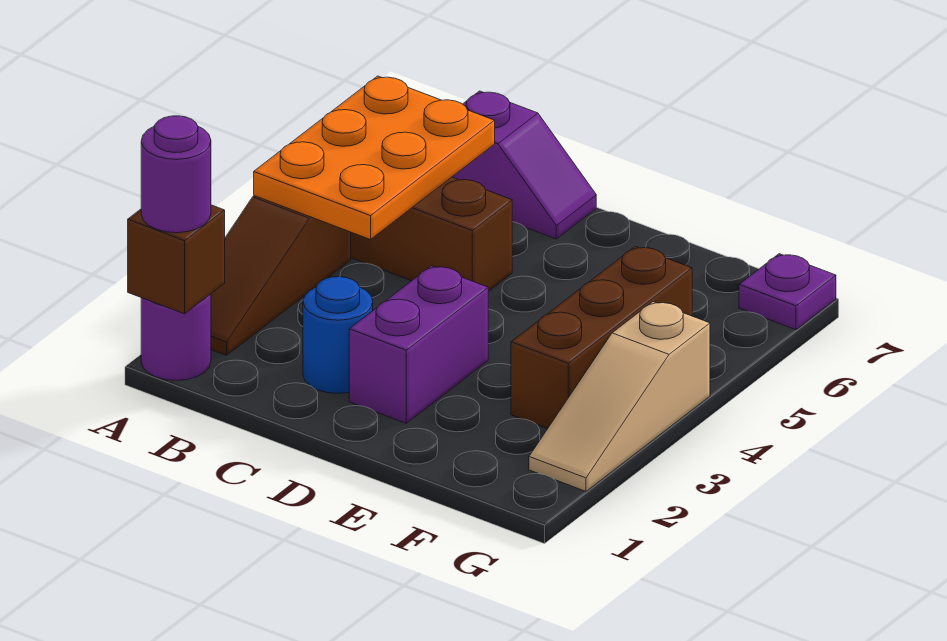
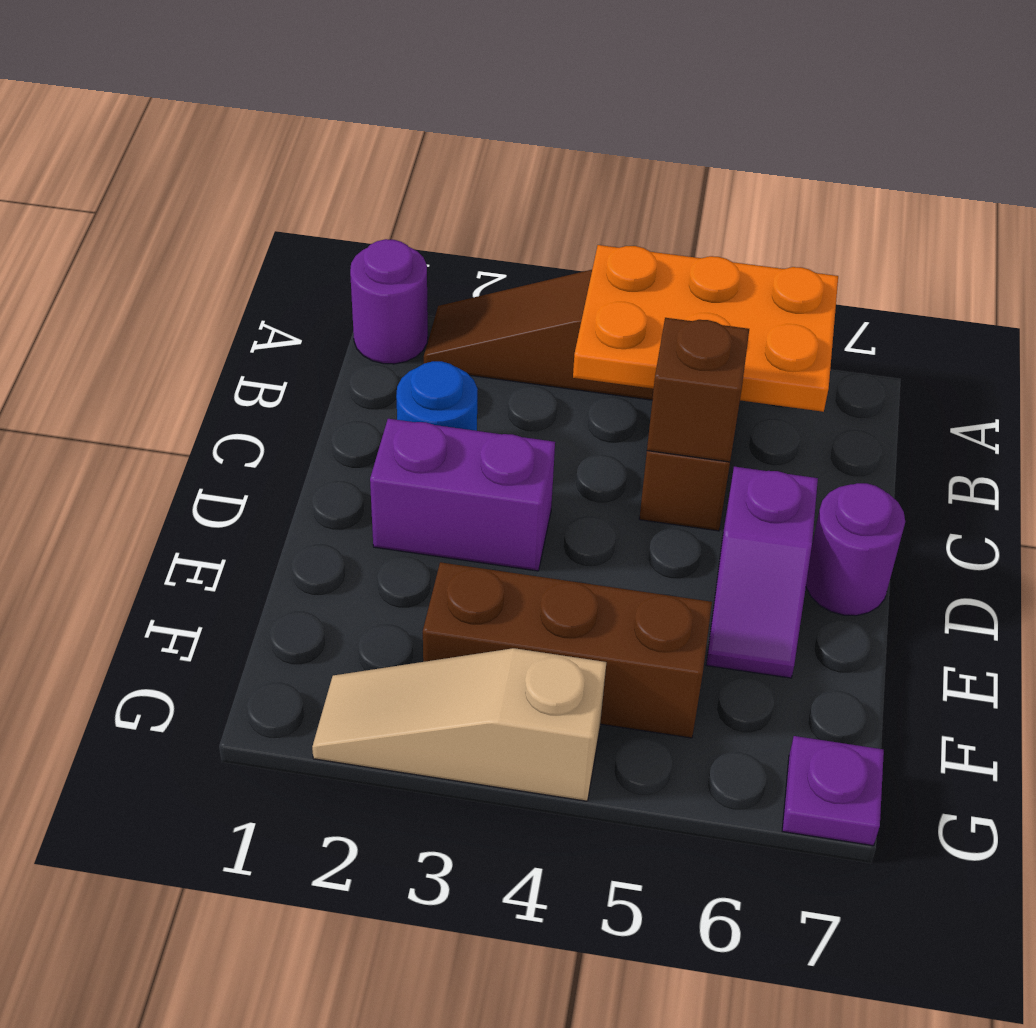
brown brick A1 level 2 -> brown brick C5 level 2
purple round brick A1 level 3 -> purple round brick D7 level 1
purple slope B7:C7 level 1 top B -> purple slope D6:E6 level 1 top D

